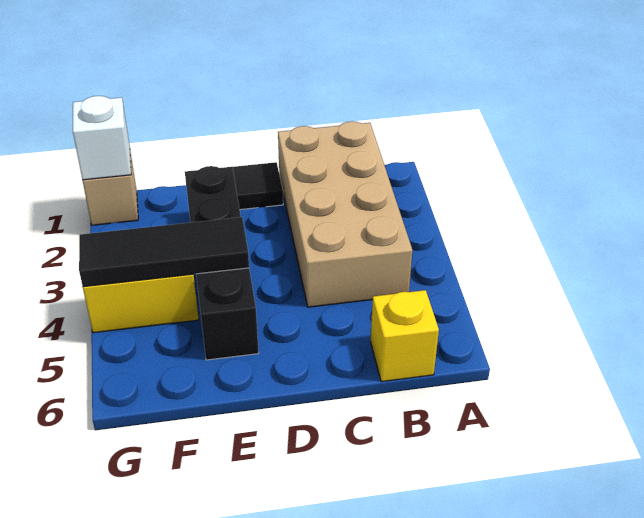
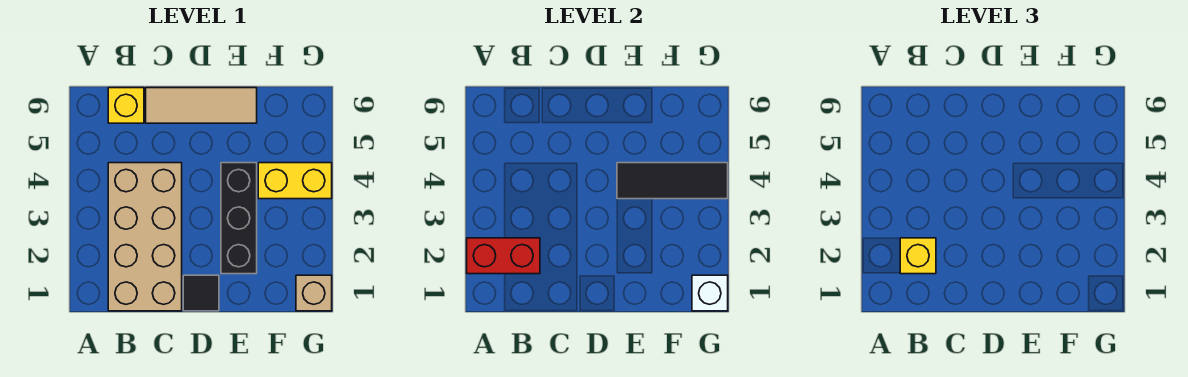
none -> red brick A2:B2 level 2
none -> yellow brick B2 level 3
none -> tan tile C6:E6 level 1
black brick E2:E5 level 1 -> black brick E2:E4 level 1

